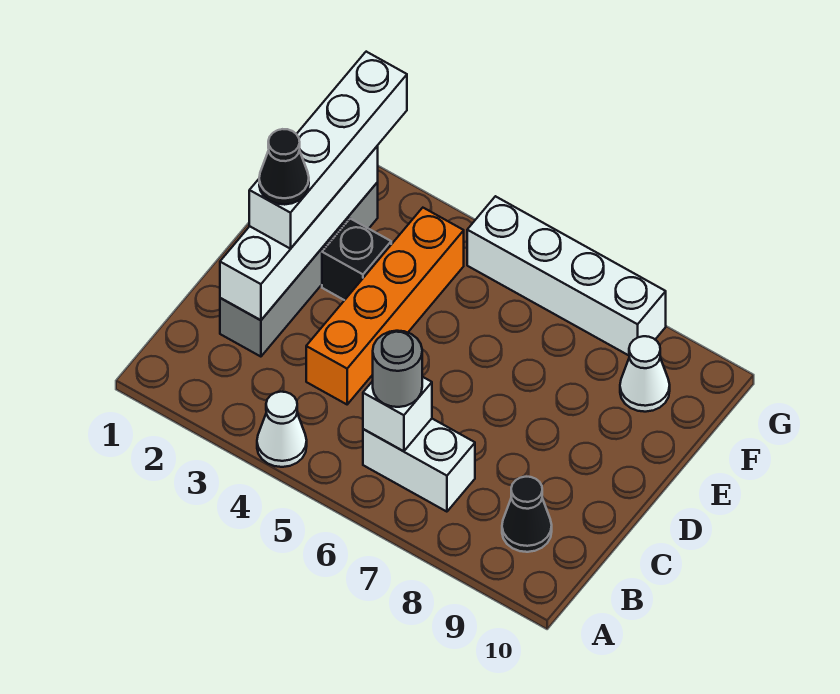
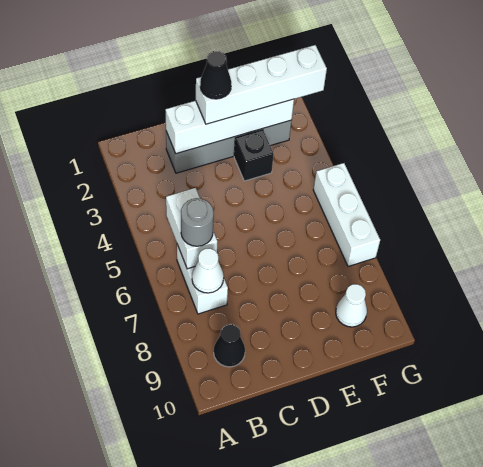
white cone A4 level 1 -> white cone B7 level 2
white brick B6 level 2 -> white brick B5:B6 level 2
orange brick C4:F4 level 1 -> none
white brick G5:G8 level 1 -> white brick G5:G7 level 1

